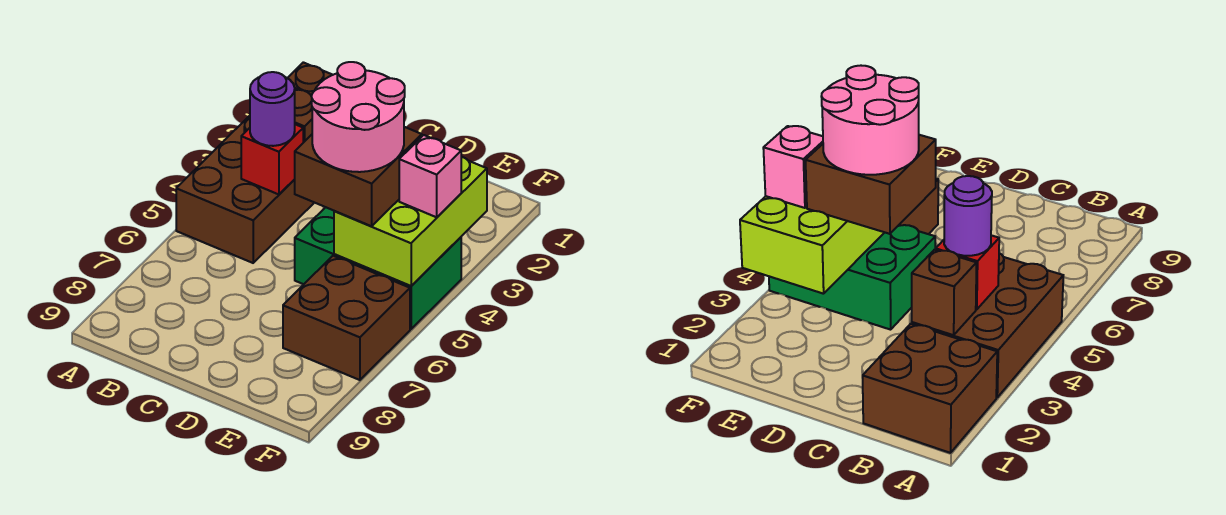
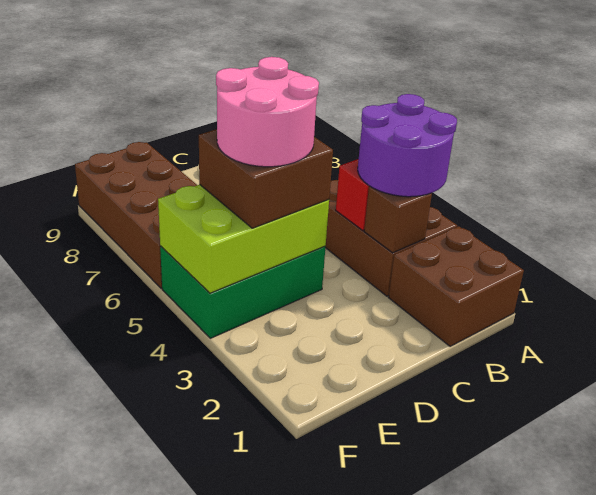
purple round brick B4 level 3 -> purple round brick A3:B4 level 3
lime brick E3:F5 level 2 -> lime brick D4:F5 level 2
brown brick E6:F7 level 1 -> brown brick E6:F9 level 1
pink brick F4 level 3 -> none

